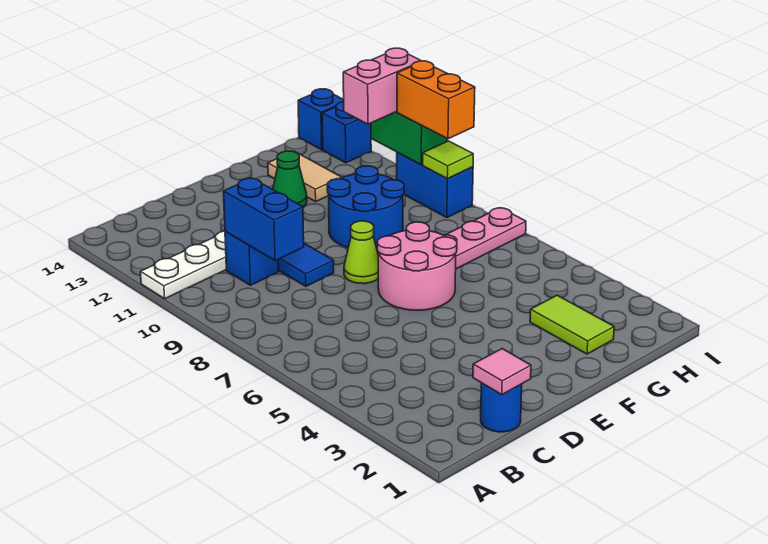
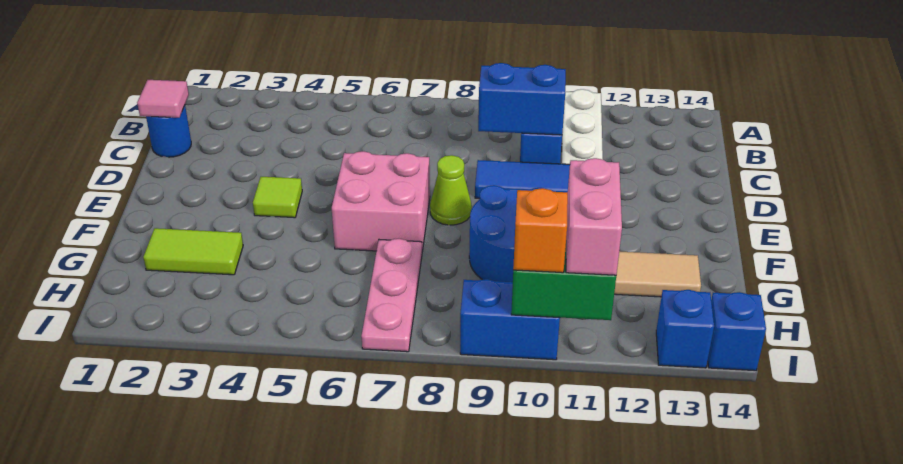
pink round brick E6:F7 level 1 -> pink brick E6:F7 level 1
green cone F12 level 1 -> none
lime tile I9 level 2 -> lime tile E4 level 1
orange brick I9:I10 level 3 -> orange brick I10 level 3

